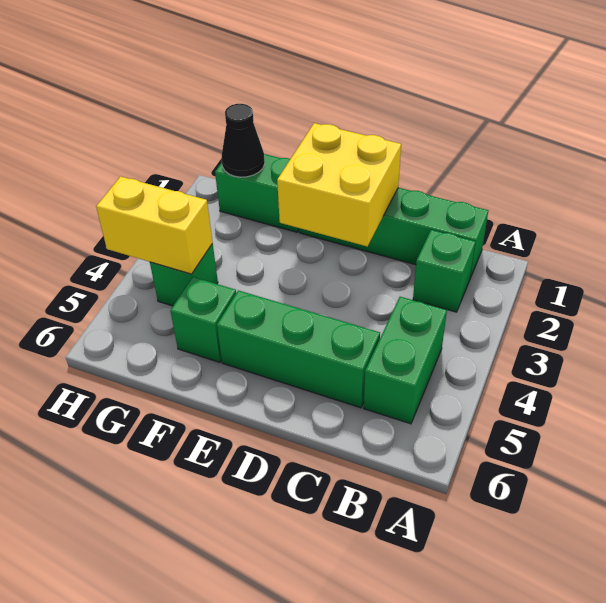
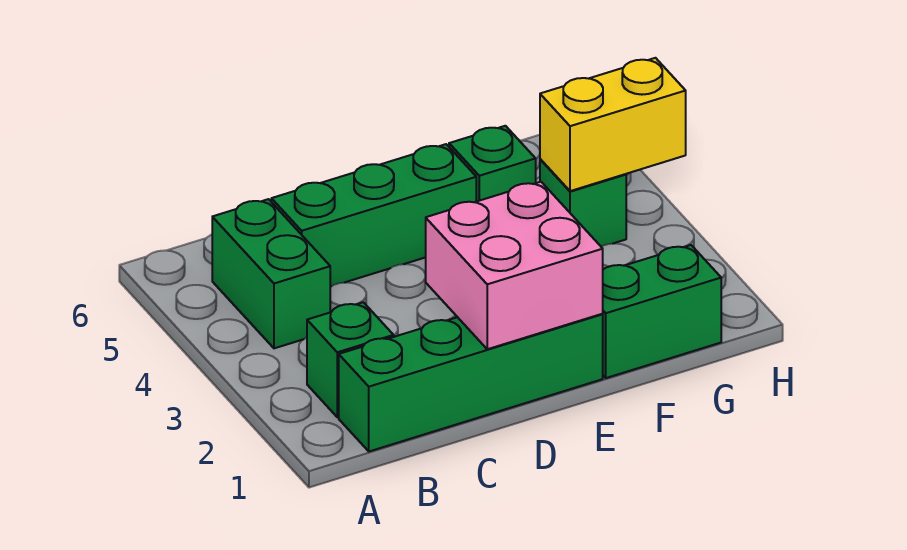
yellow brick D1:E2 level 2 -> pink brick D1:E2 level 2
black cone G1 level 2 -> none

